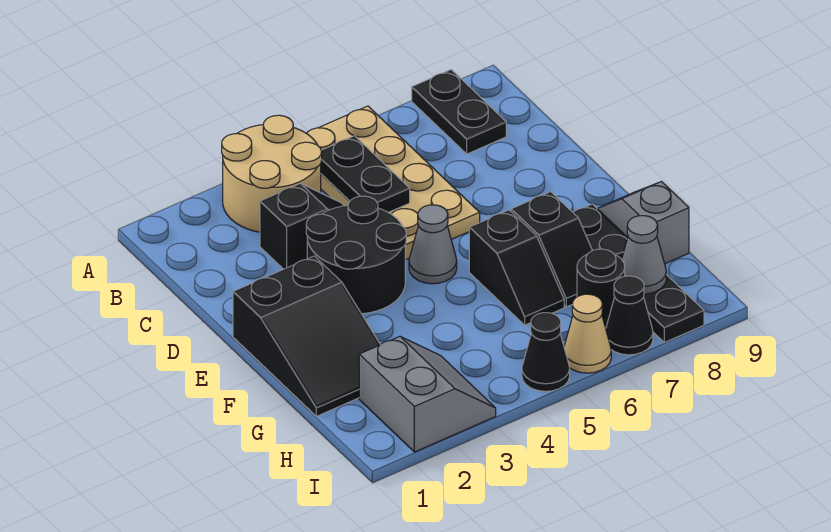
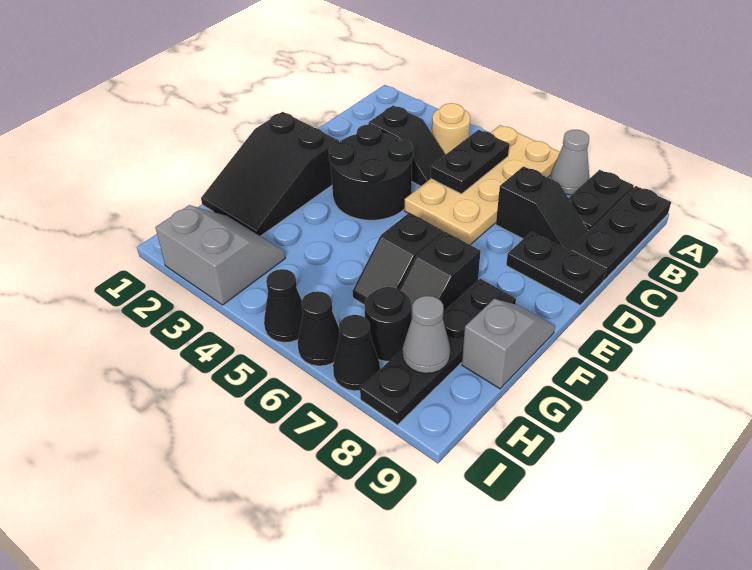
tan round brick A3:B4 level 1 -> tan round brick B4 level 1
none -> black plate A9:C9 level 1
none -> black slope C7:C8 level 1 top 7
none -> black plate D8:D9 level 1
grey cone E5 level 1 -> grey cone A7 level 1
grey slope H2:I3 level 1 top 2 -> grey slope H2:I3 level 1 top I
tan cone I6 level 1 -> black cone I6 level 1

